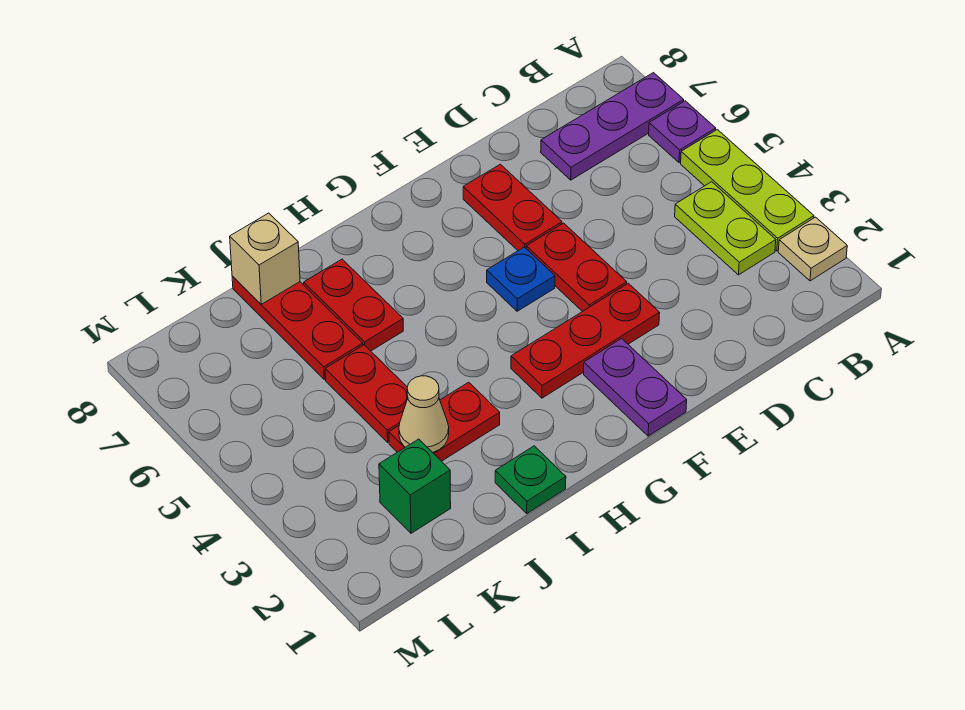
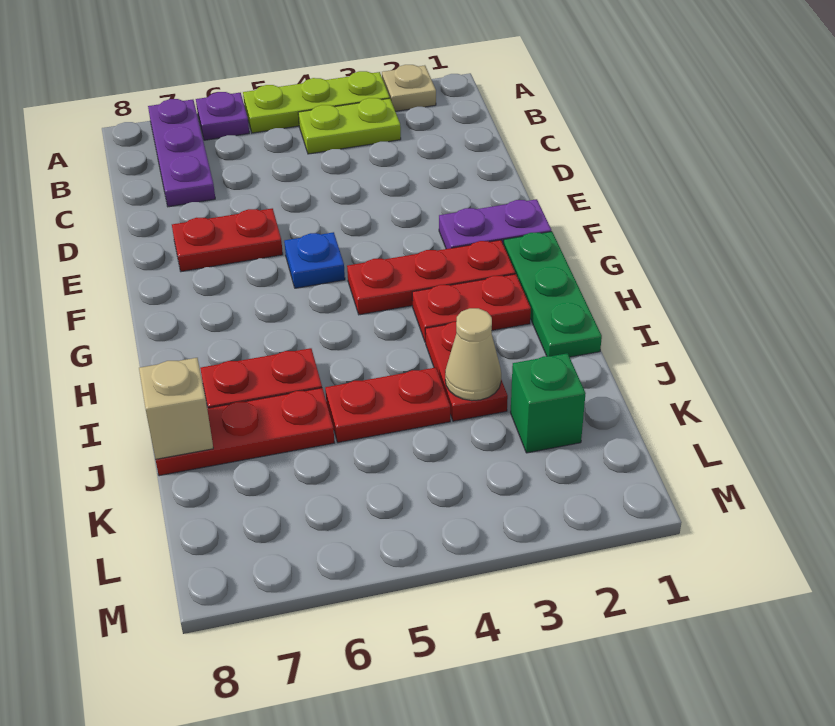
red plate E3:G3 level 1 -> red plate G2:G4 level 1
red plate E4:E5 level 1 -> red plate H2:H3 level 1
green plate I1 level 1 -> green plate G1:I1 level 1

